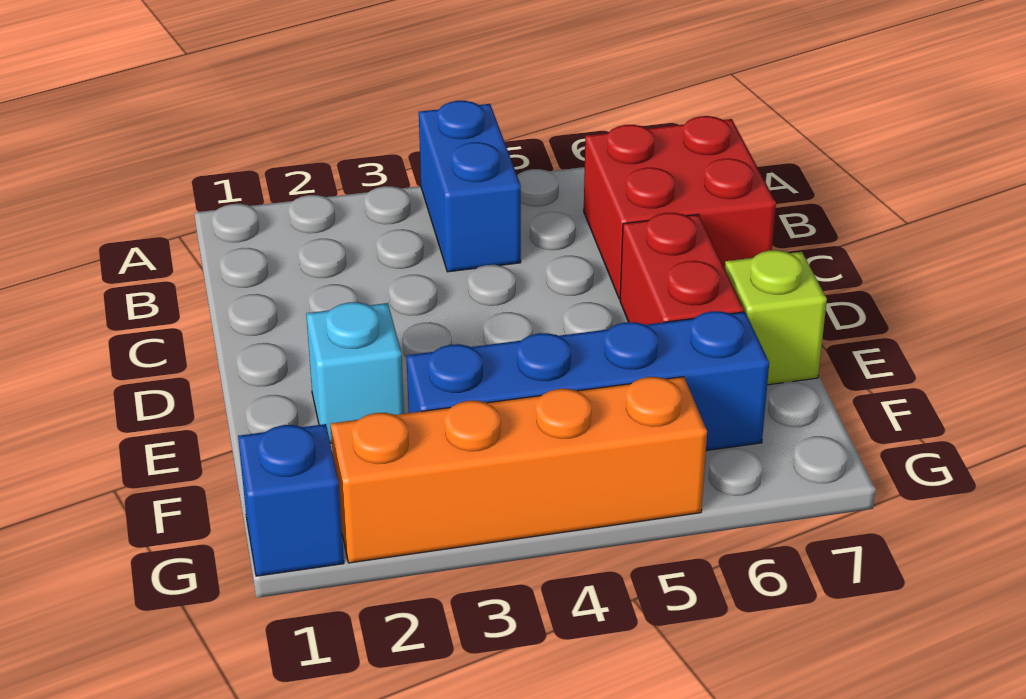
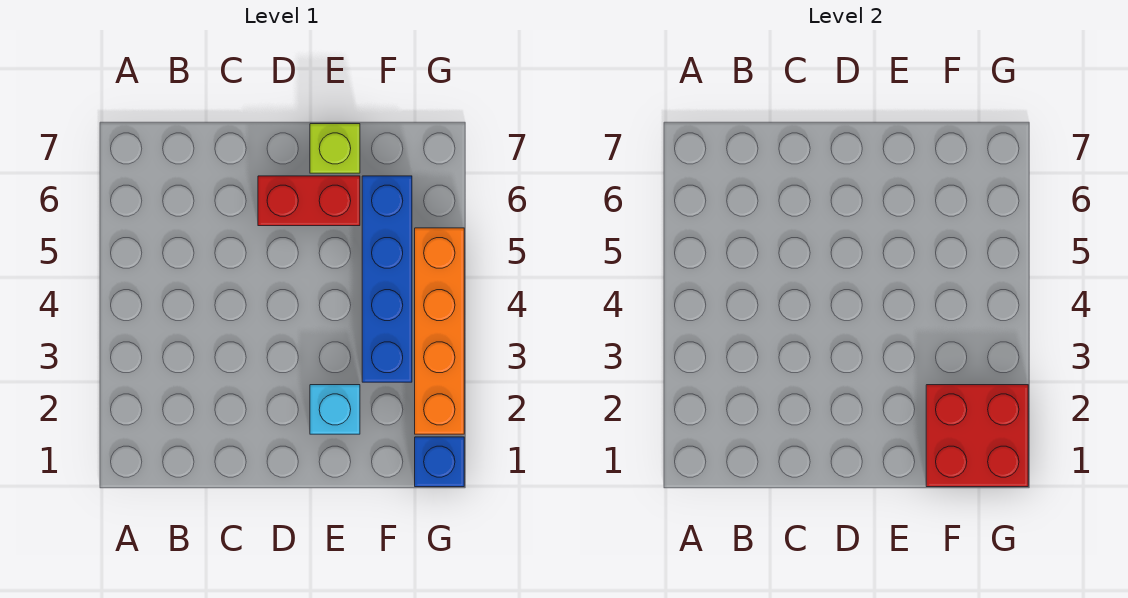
blue brick A4:B4 level 1 -> none
red brick B6:C7 level 1 -> red brick F1:G2 level 2

